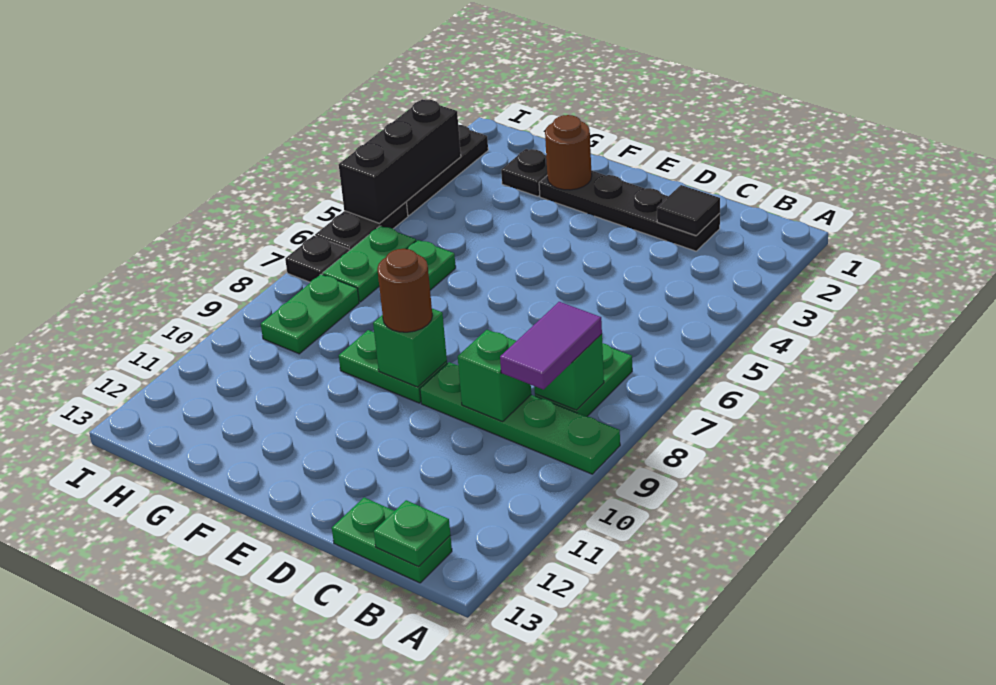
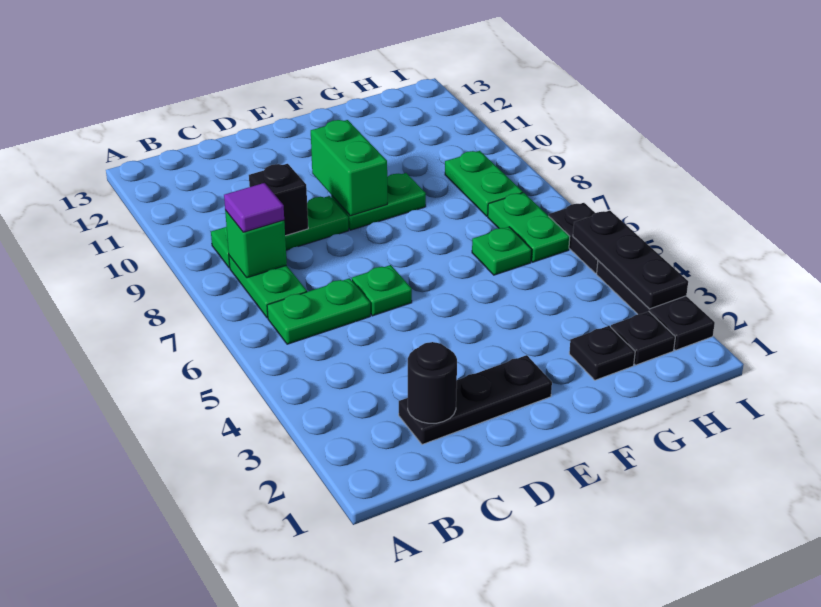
green plate A9:D9 level 1 -> green plate B9:D9 level 1
purple tile B8:B9 level 3 -> purple tile B8 level 3
green plate B13:C13 level 1 -> green plate B6:C6 level 1
green plate B13 level 2 -> green plate D6 level 1
black plate C2:F2 level 1 -> black plate C2:E2 level 1
black tile C2 level 2 -> black round brick C2 level 2
green brick C9 level 2 -> black brick C9 level 2
green brick E9 level 2 -> green brick E9:E10 level 2
brown round brick E9 level 3 -> none
brown round brick F2 level 2 -> none
black brick I3:I5 level 2 -> black plate I3:I5 level 2
black plate I7 level 1 -> black plate H2 level 1

